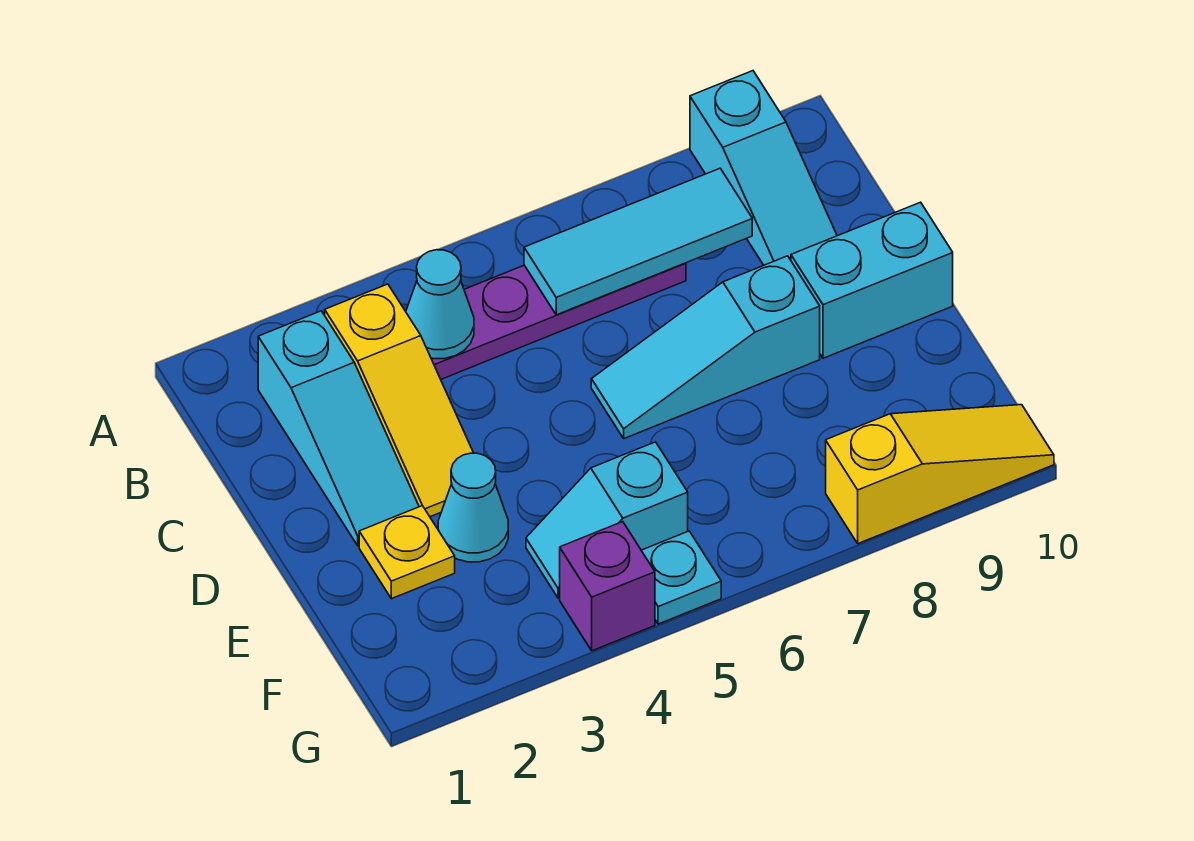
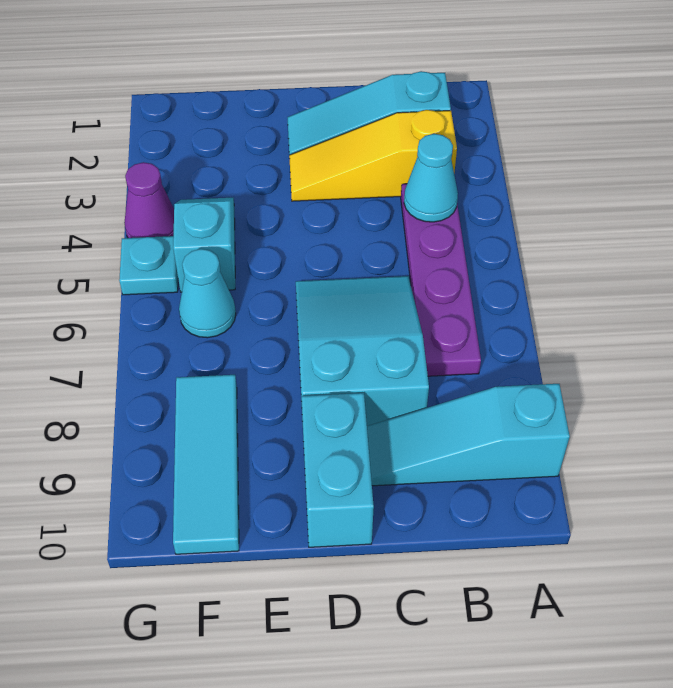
cyan tile B6:B8 level 2 -> cyan tile F8:F10 level 1
cyan slope D6:D8 level 1 top 8 -> cyan slope C6:D8 level 1 top 8
yellow plate E2 level 1 -> none
cyan cone E3 level 1 -> cyan cone F6 level 1
purple brick G4 level 1 -> purple cone G4 level 1
yellow slope G8:G10 level 1 top 8 -> none

